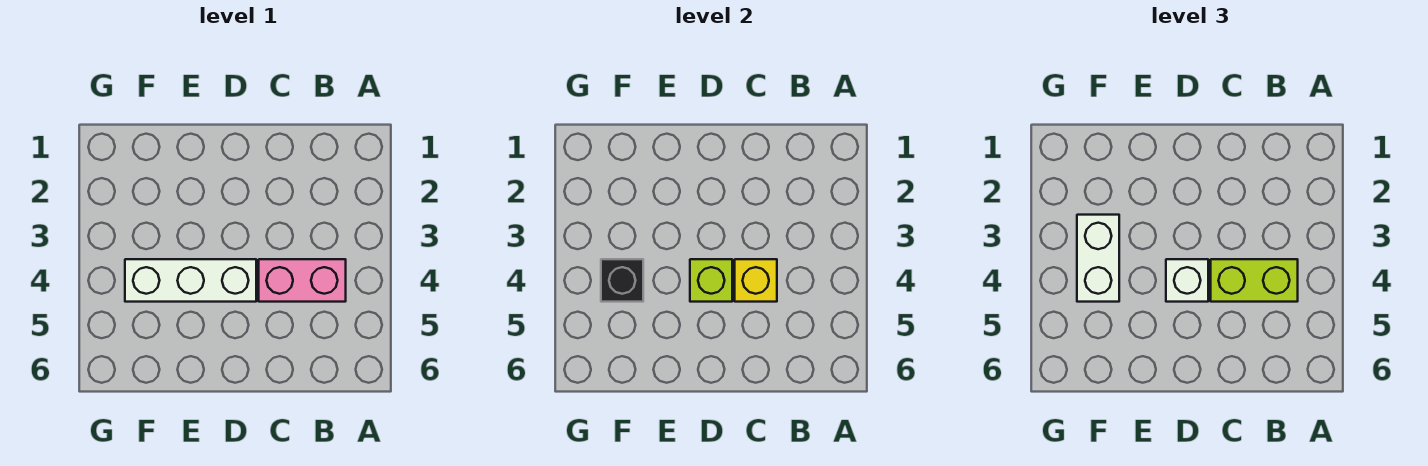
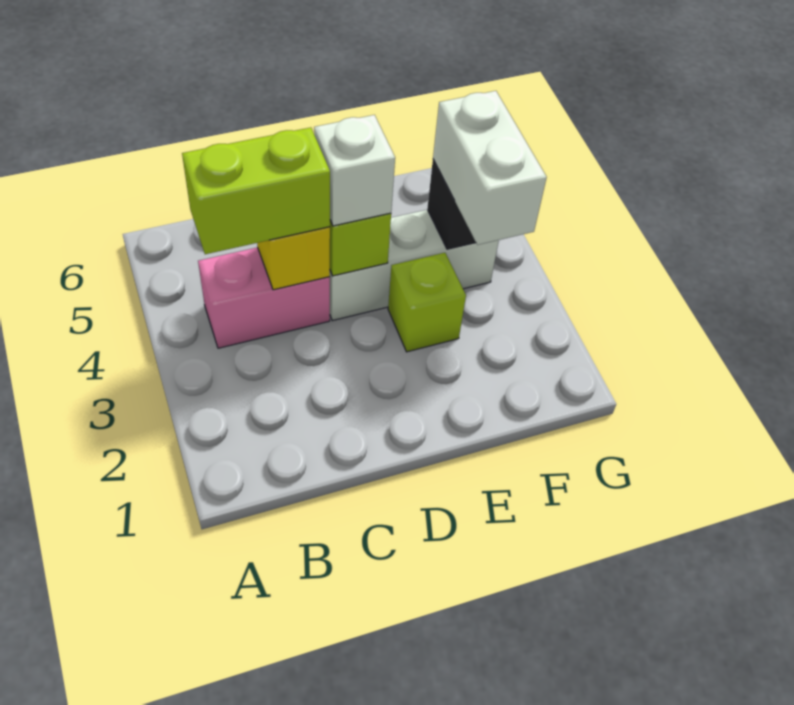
none -> lime brick E3 level 1

